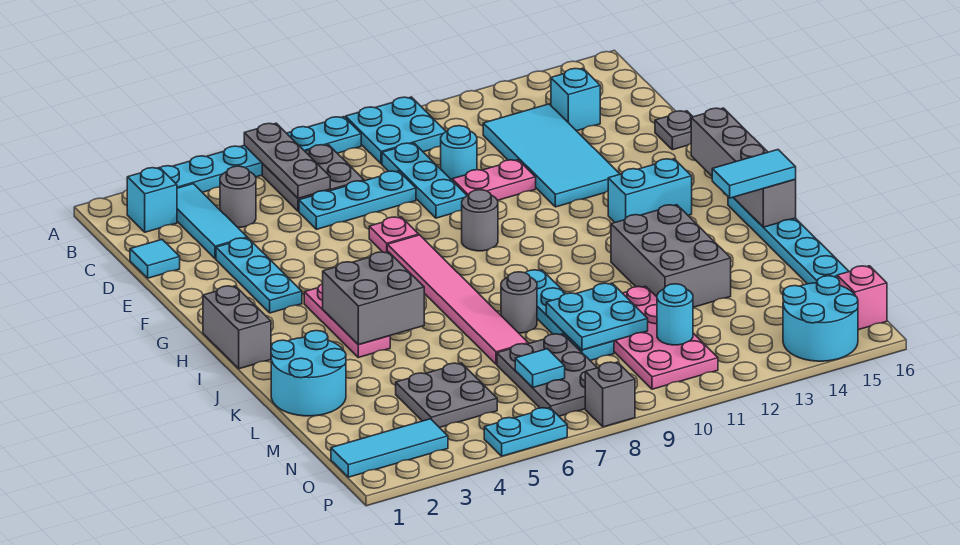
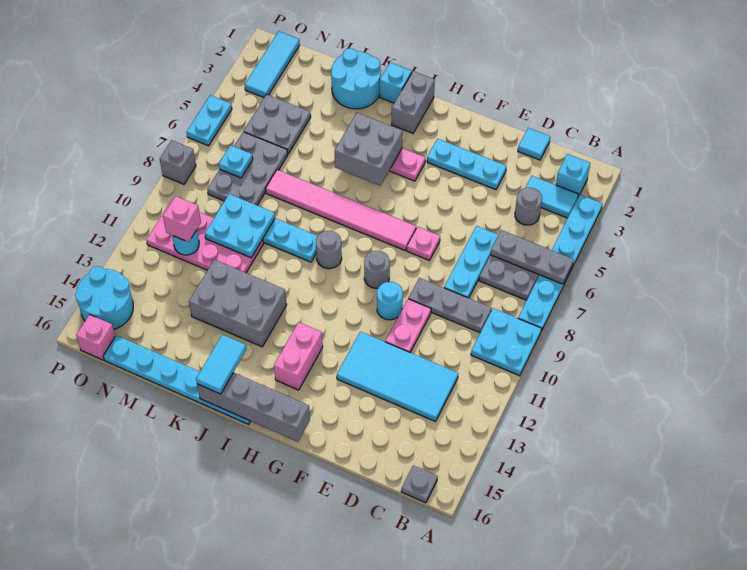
cyan tile B3:D3 level 1 -> cyan tile B3:C3 level 1
cyan plate C9:E9 level 1 -> grey plate C9:E9 level 1
cyan brick C14 level 1 -> cyan brick J1 level 1
cyan round brick D10 level 1 -> cyan round brick F10 level 1
grey plate E16 level 1 -> grey plate B16 level 1
grey brick H1:I1 level 1 -> grey brick I1:I2 level 1
cyan brick H13:H14 level 1 -> pink brick H13:H14 level 1
grey round brick K8 level 1 -> grey round brick I9 level 1
grey plate M7:O8 level 1 -> grey plate M6:N8 level 1
cyan tile N7 level 2 -> cyan plate N7 level 2
none -> pink brick N11 level 3

